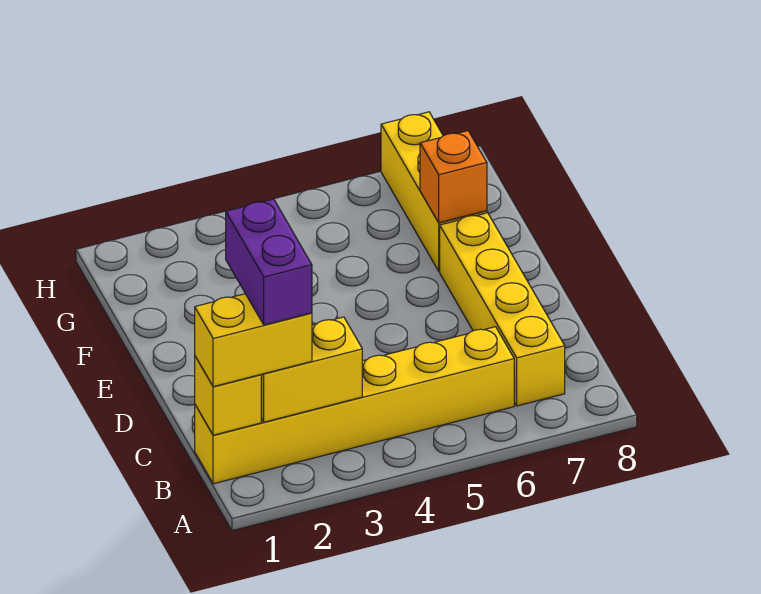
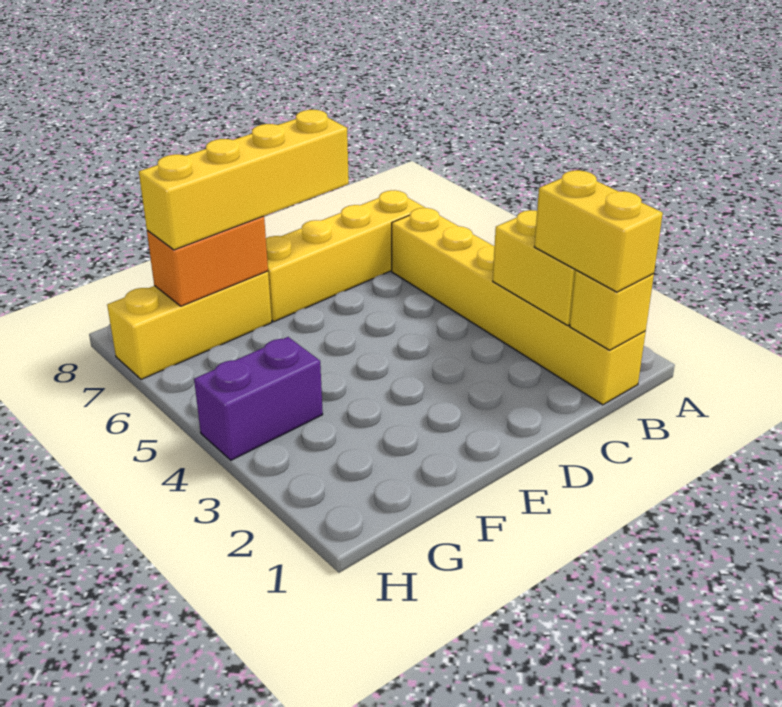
purple brick B2:C2 level 4 -> purple brick G4:H4 level 1
none -> yellow brick D7:G7 level 3
orange brick F7 level 2 -> orange brick F7:G7 level 2

